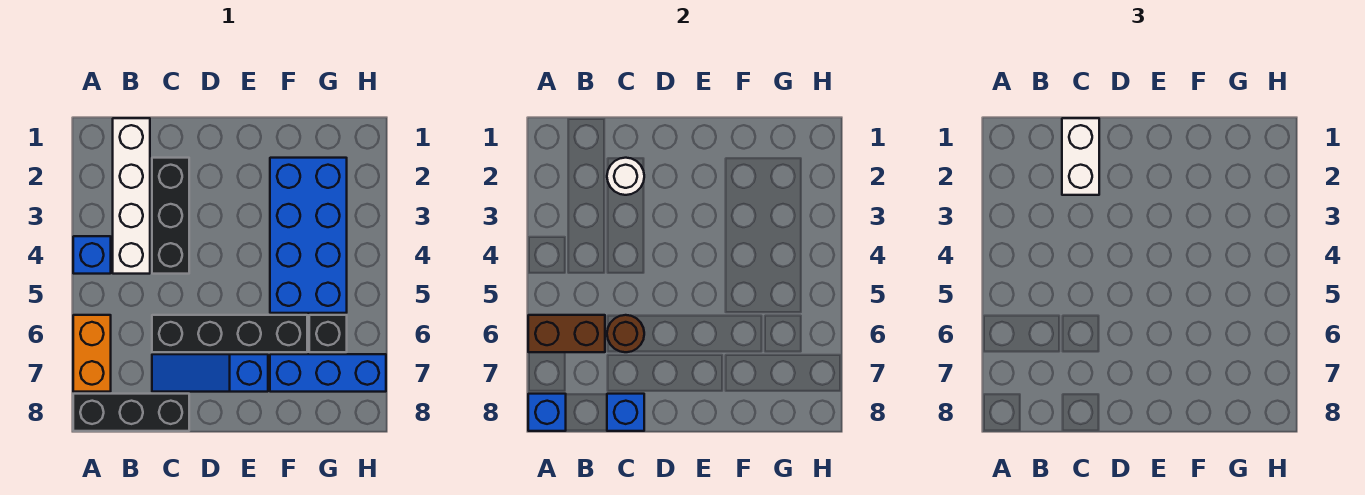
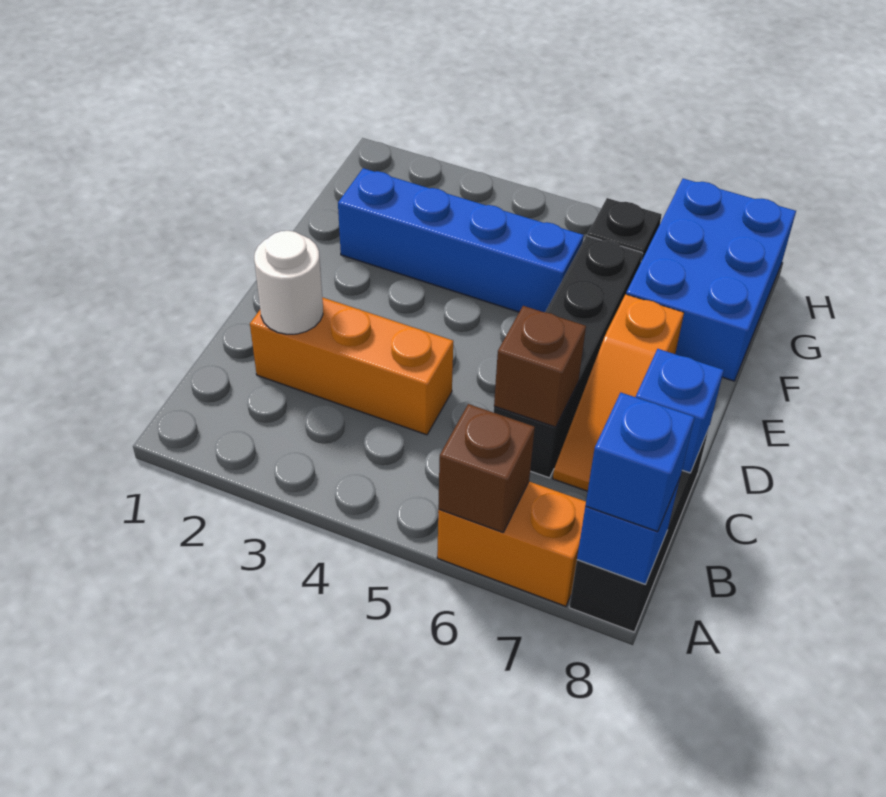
blue brick A4 level 1 -> blue brick A8 level 3
brown brick A6:B6 level 2 -> brown brick A6 level 2
white brick B1:B4 level 1 -> none
white brick C1:C2 level 3 -> none
black brick C2:C4 level 1 -> orange brick C2:C4 level 1
brown round brick C6 level 2 -> brown brick C6 level 2
blue slope C7:E7 level 1 top E -> orange slope C7:E7 level 1 top E
blue brick F2:G5 level 1 -> blue brick F2:F5 level 1
blue brick F7:H7 level 1 -> blue brick F7:H8 level 1

